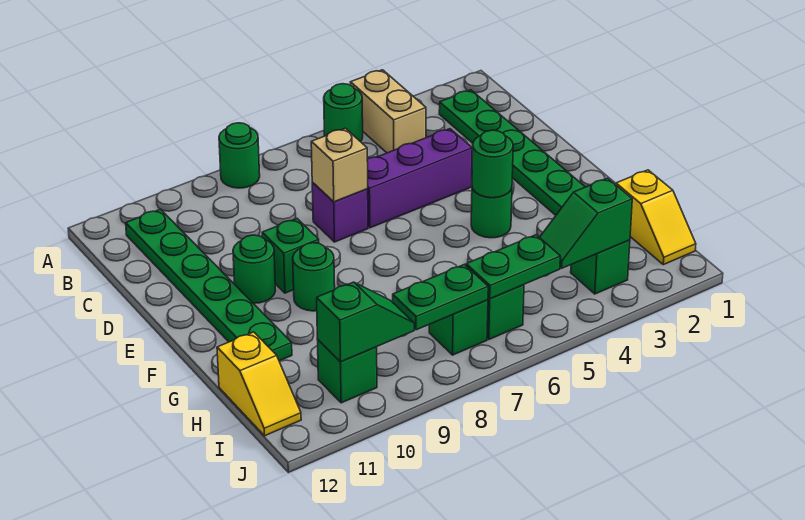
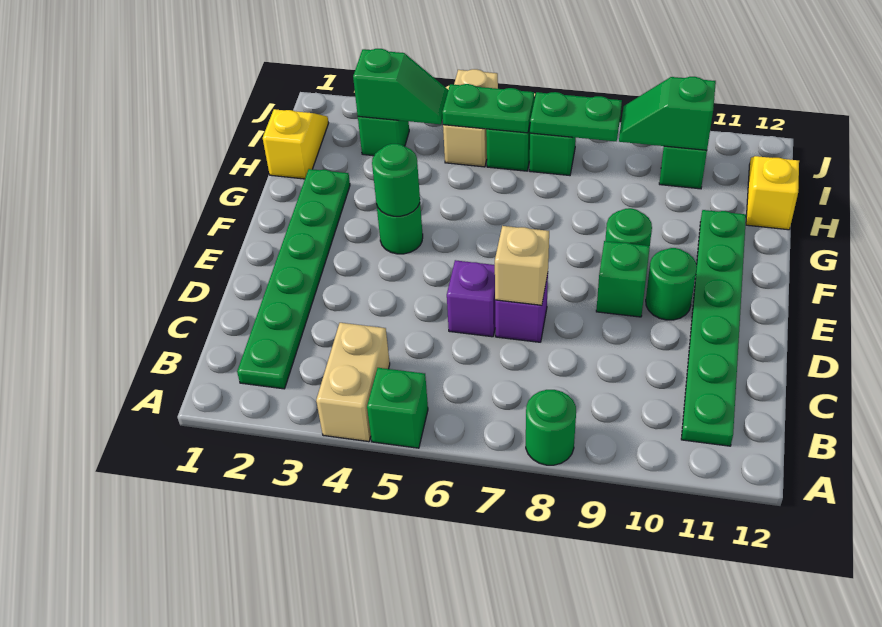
green round brick A5 level 1 -> green brick A5 level 1
purple brick D4:D6 level 1 -> purple brick D6 level 1
none -> tan brick I5:J5 level 1

